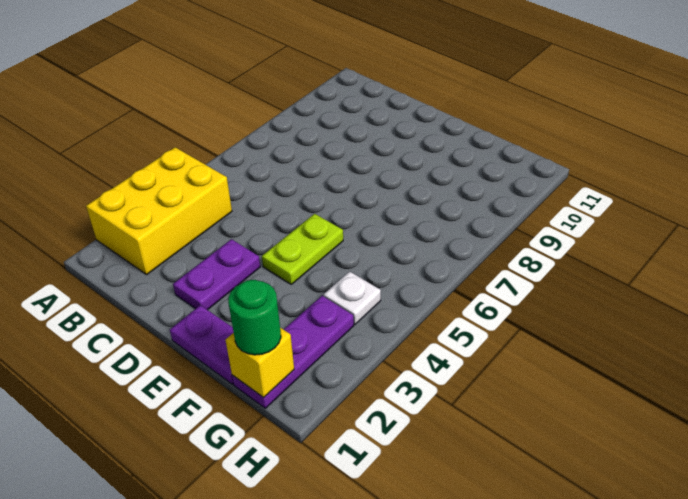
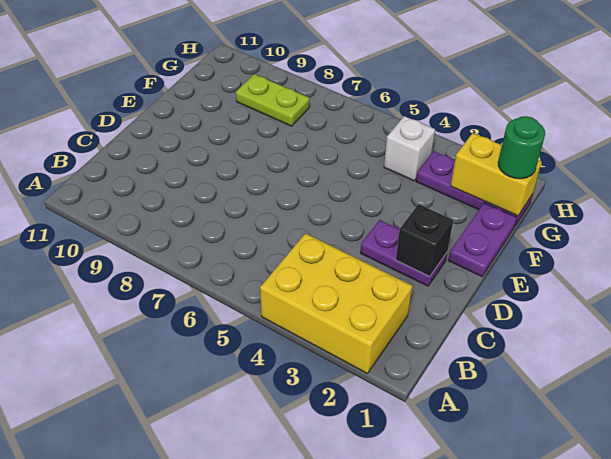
none -> black brick D2 level 2
lime plate E4:E5 level 1 -> lime plate G8:G9 level 1
yellow brick G1 level 2 -> yellow brick G1:G2 level 2
white plate G4 level 1 -> white brick G4 level 1

